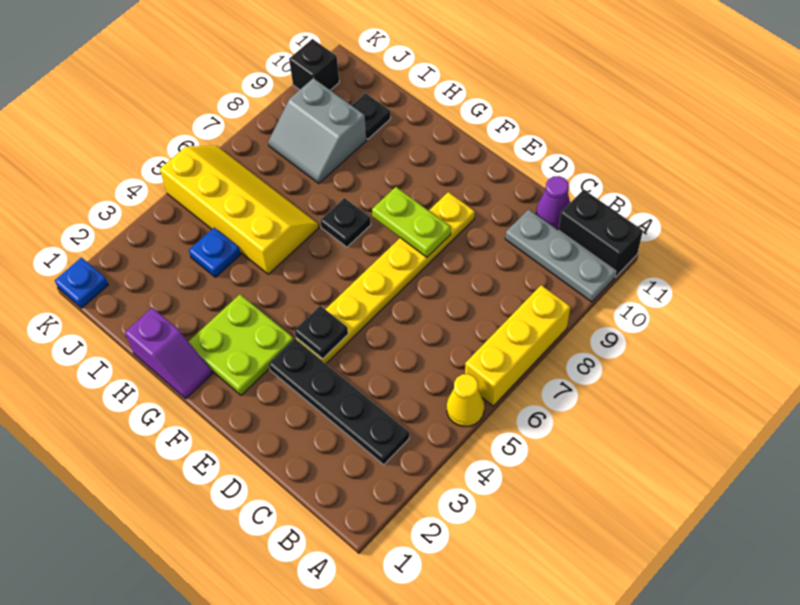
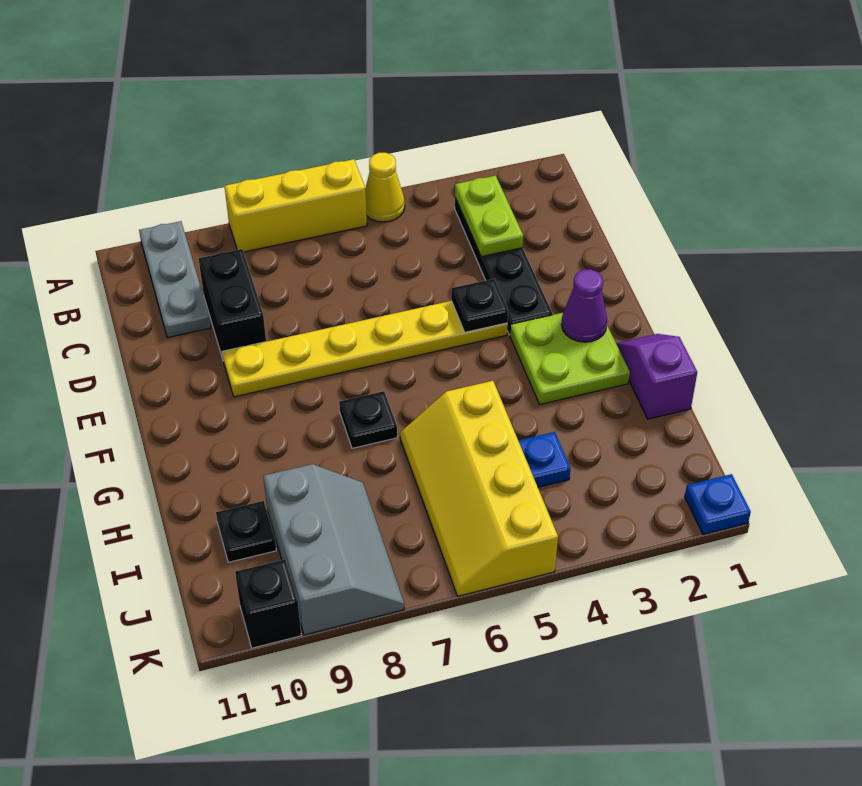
black brick A11:B11 level 1 -> black brick C9:D9 level 1
purple cone C11 level 1 -> purple cone F2 level 2
lime plate E8:F8 level 2 -> lime plate B3:C3 level 2
grey slope I8:J9 level 1 top 9 -> grey slope I8:K9 level 1 top 9

